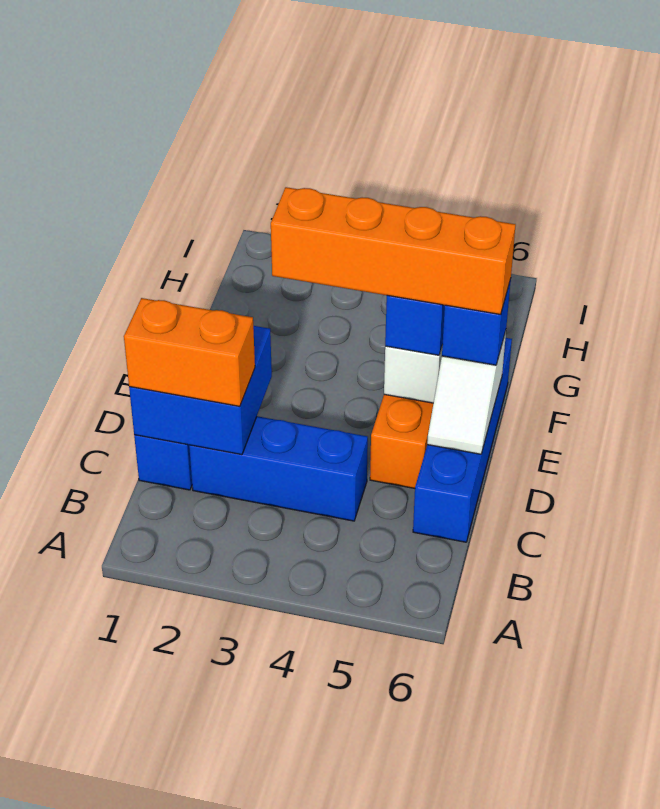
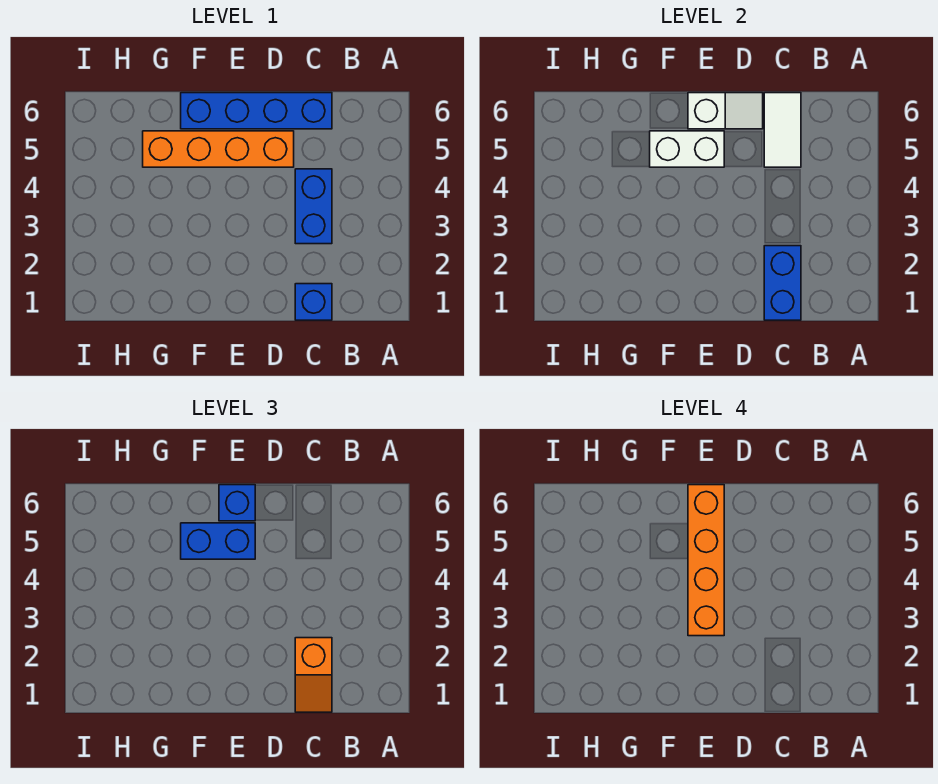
blue brick C1:D2 level 2 -> blue brick C1:C2 level 2
orange brick C1:C2 level 3 -> orange slope C1:C2 level 3 top 2
blue brick C2:C4 level 1 -> blue brick C3:C4 level 1
none -> white tile C5:C6 level 2

